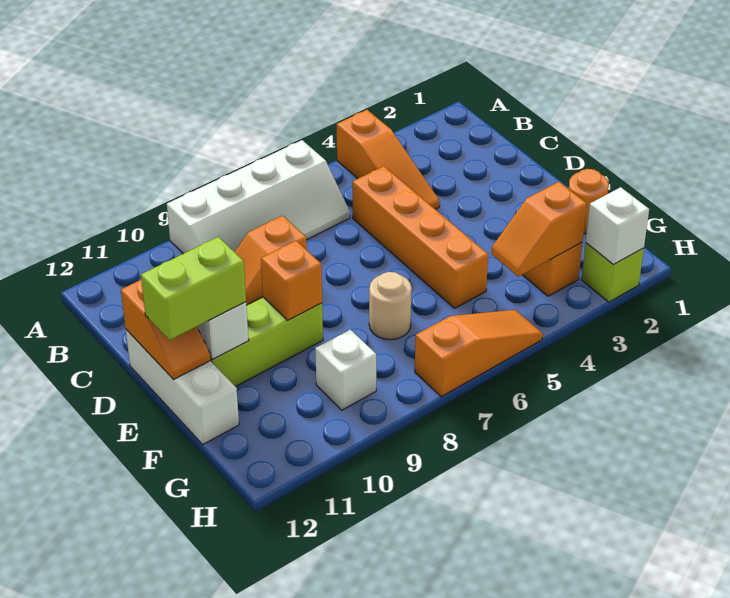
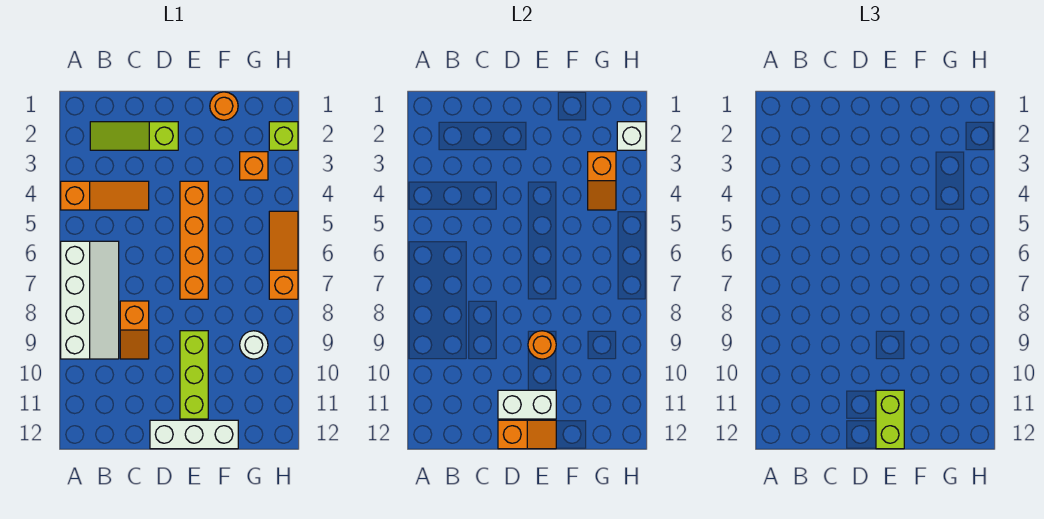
none -> lime slope B2:D2 level 1 top D
orange brick C5:F5 level 1 -> orange brick E4:E7 level 1
orange brick E9 level 2 -> orange round brick E9 level 2
tan round brick F7 level 1 -> none
white brick G9 level 1 -> white round brick G9 level 1

